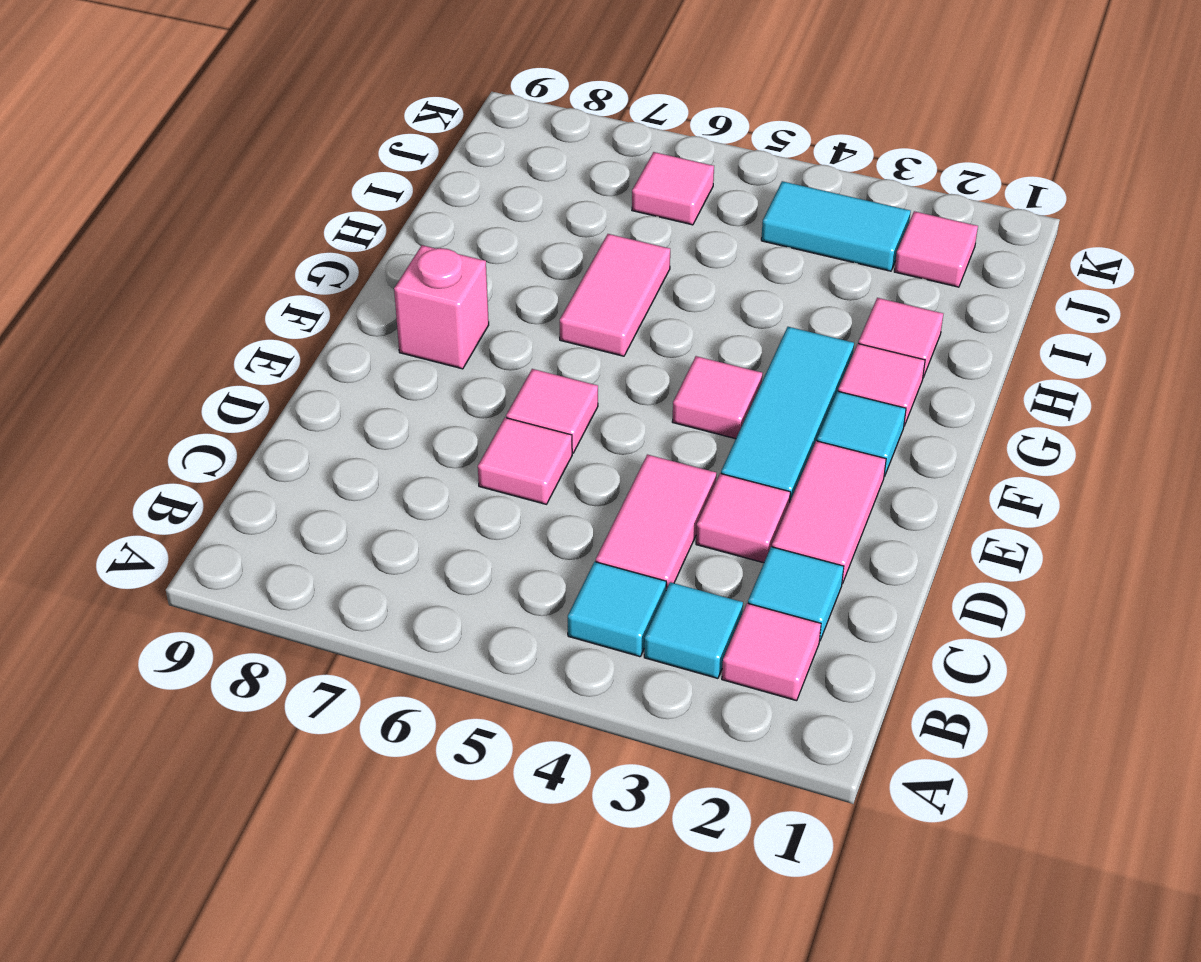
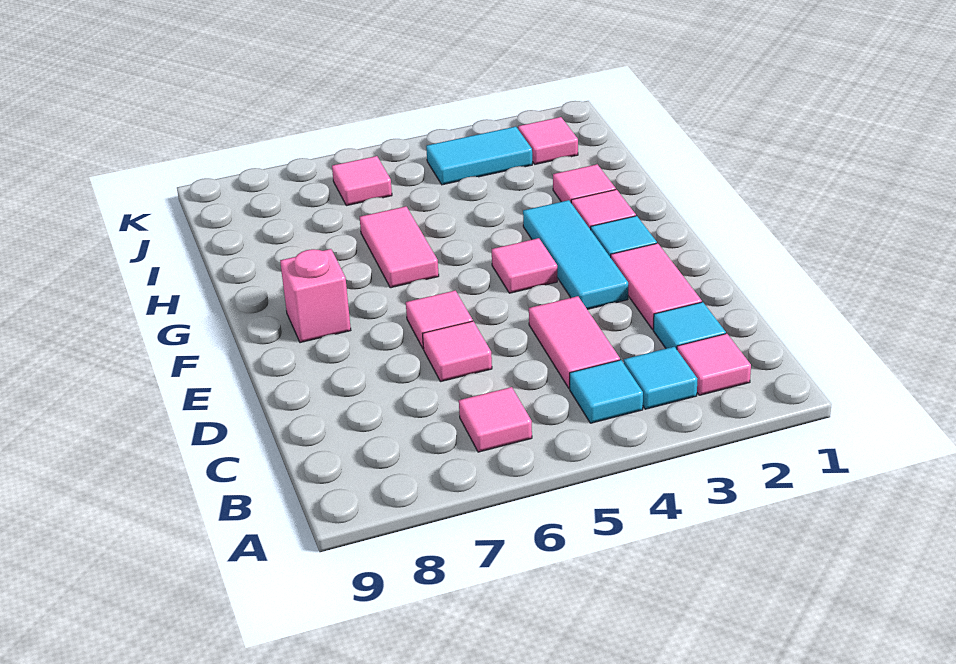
pink tile D3 level 1 -> pink tile B6 level 1

